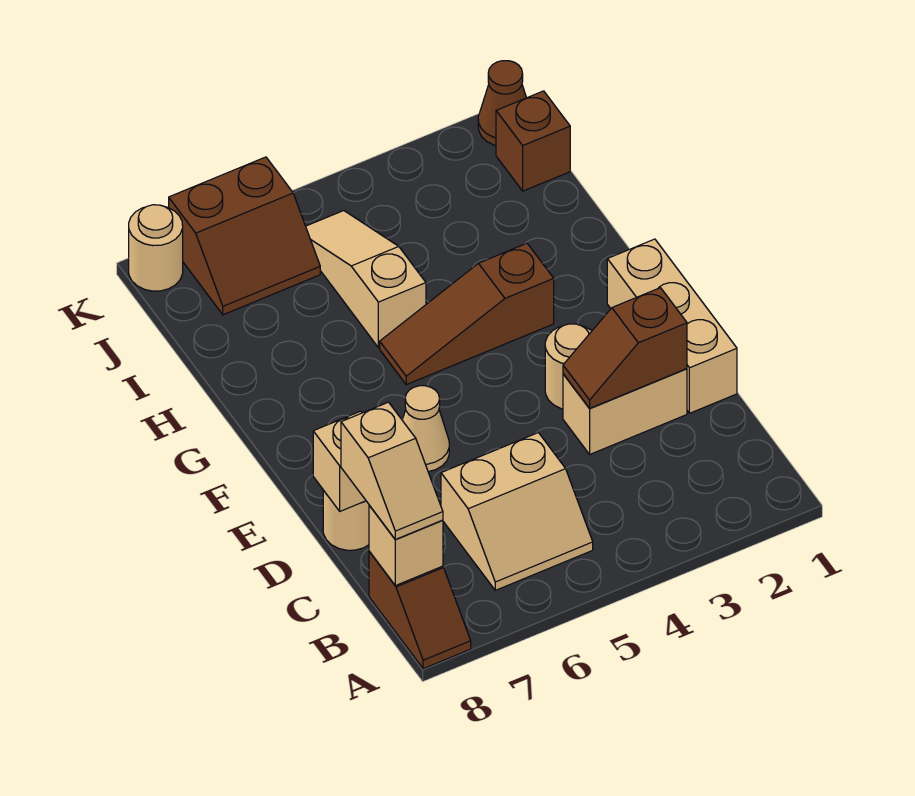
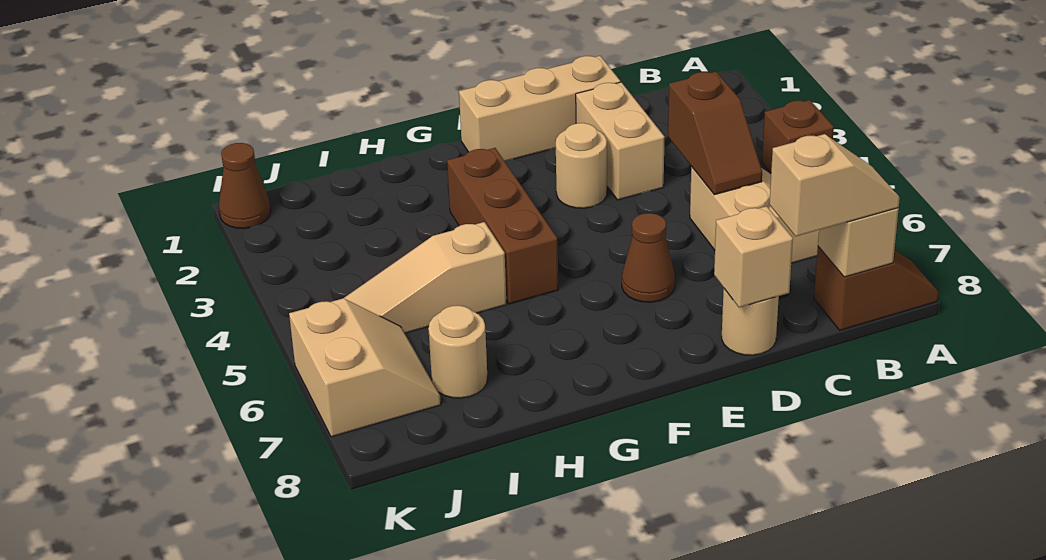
brown slope D2:D3 level 2 top 2 -> brown slope C4:C5 level 2 top 4
tan cone E6 level 1 -> brown cone E6 level 1
brown slope G3:G5 level 1 top 3 -> brown brick G3:G5 level 1
brown brick J1 level 1 -> brown brick A4 level 1
brown slope J6:K7 level 1 top K -> tan slope J6:K7 level 1 top K
tan round brick K8 level 1 -> tan round brick I7 level 1

